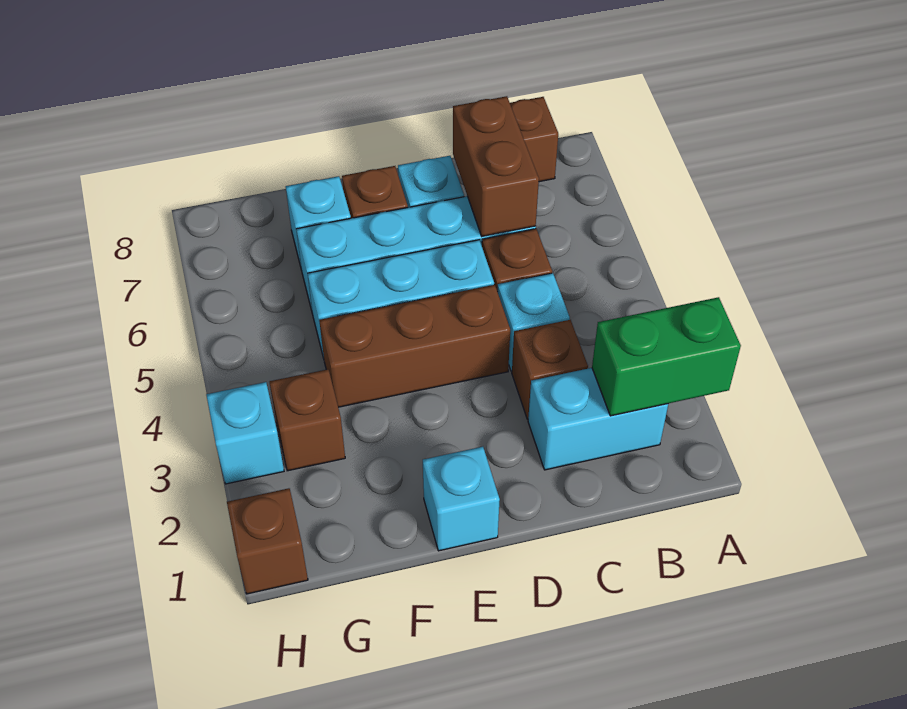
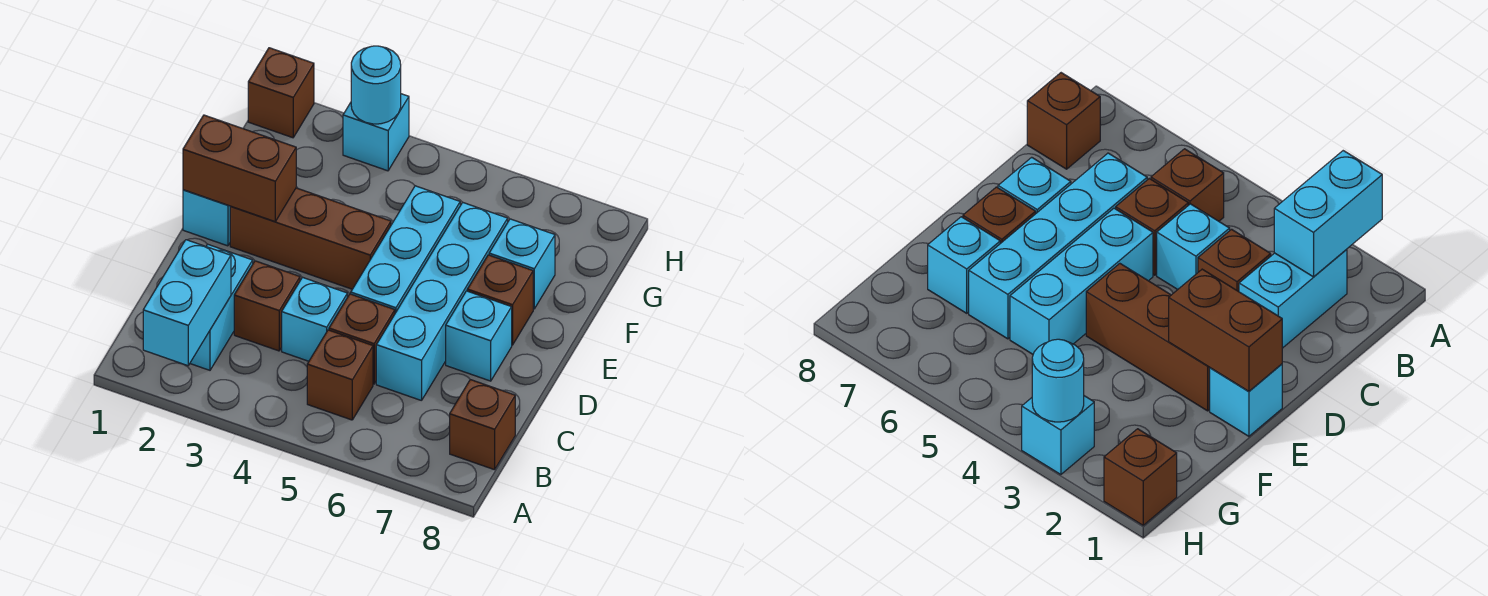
green brick A2:B2 level 2 -> cyan brick A2:B2 level 2
brown brick C6:C7 level 2 -> brown brick E1:E2 level 2
brown brick D4:F4 level 1 -> brown brick E2:E4 level 1
brown brick G3 level 1 -> brown brick B5 level 1
none -> cyan round brick H3 level 2

